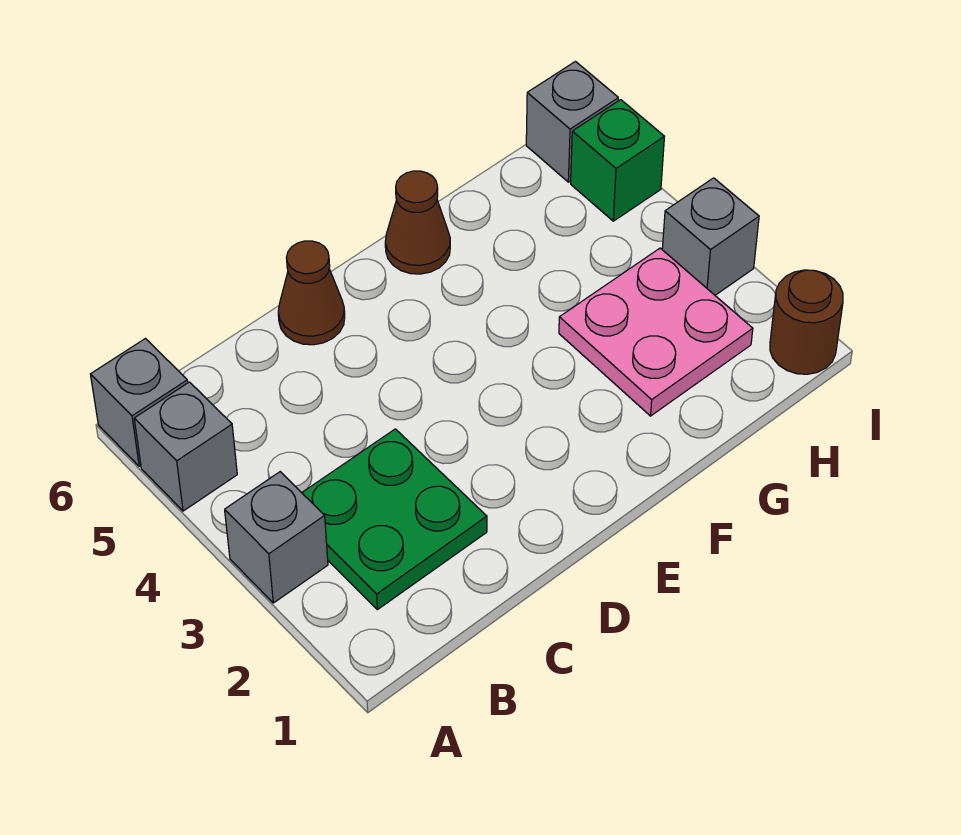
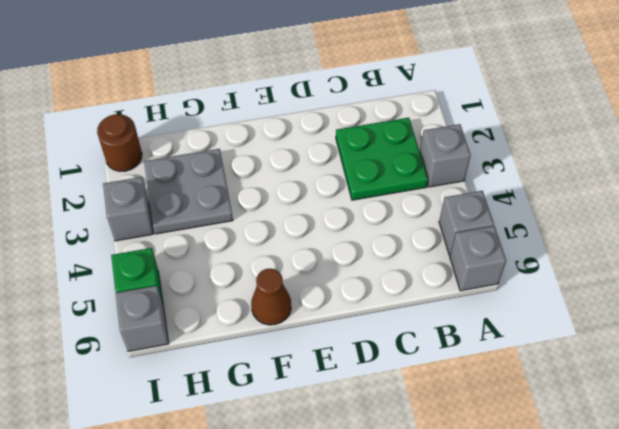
brown cone D6 level 1 -> none
pink plate G2:H3 level 1 -> grey plate G2:H3 level 1

